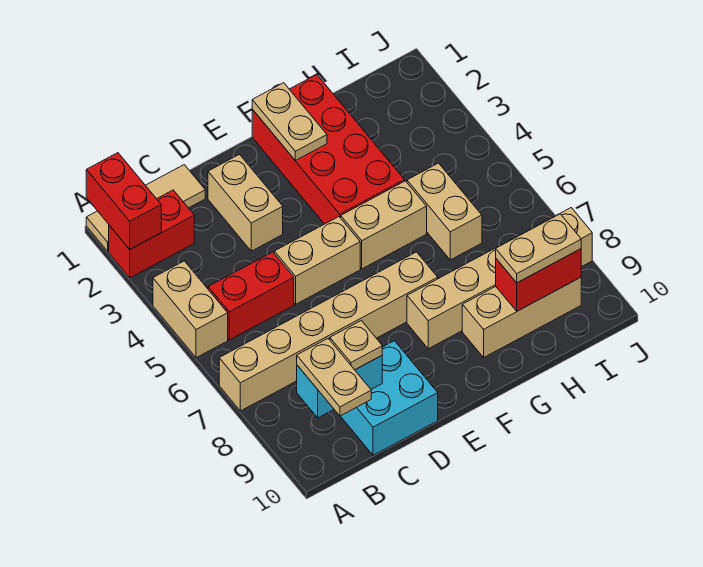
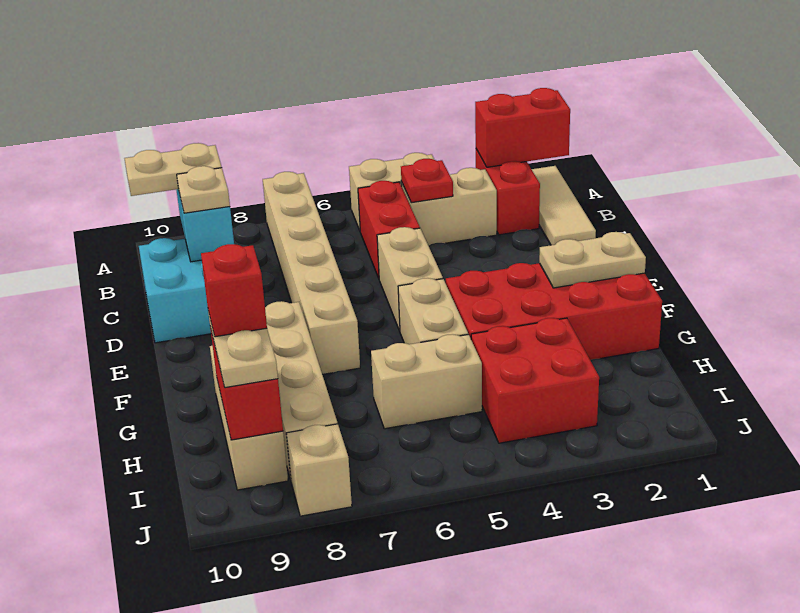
none -> red plate B4 level 2
tan brick D2:D3 level 1 -> tan brick B3:B4 level 1
none -> red brick H3:I4 level 1
none -> red brick H9 level 4

